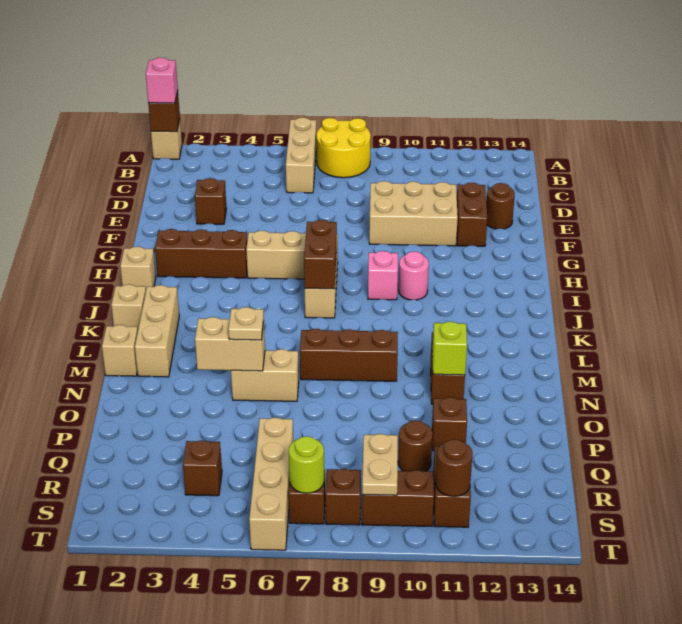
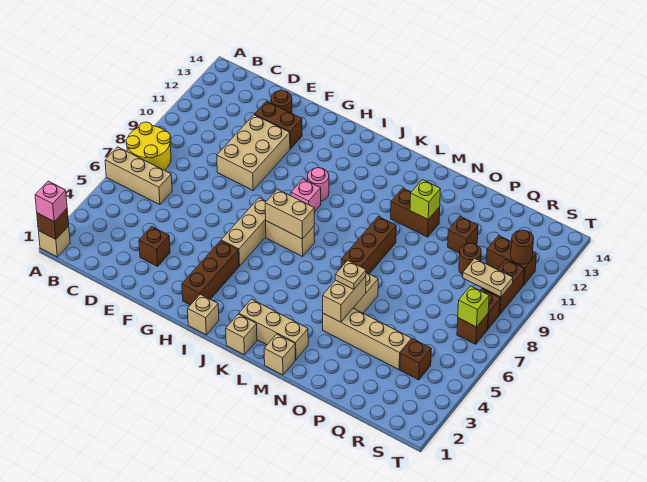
brown brick I7:J7 level 2 -> tan brick I7:J7 level 2
tan brick Q6:T6 level 1 -> tan brick N4:Q4 level 1
lime round brick S7 level 2 -> lime brick S7 level 2

